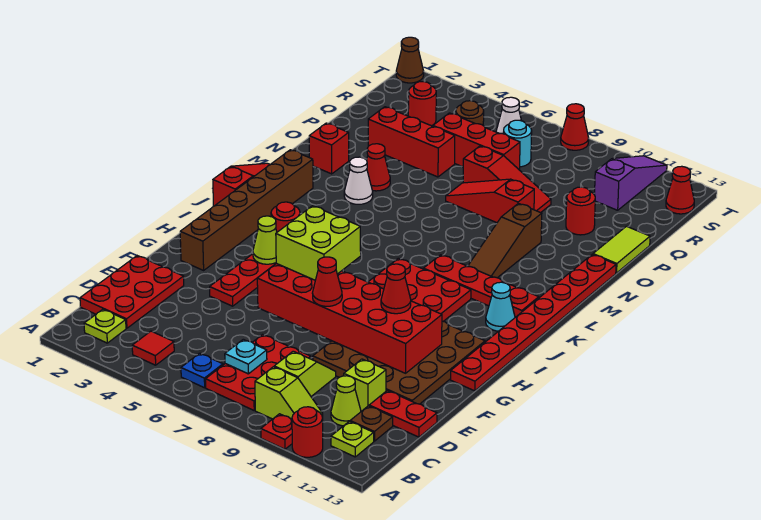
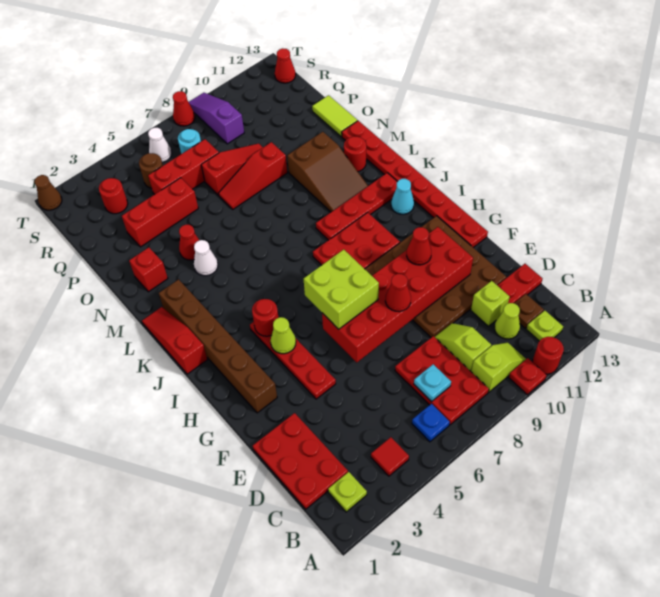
brown slope L10:N10 level 1 top N -> brown slope L10:N11 level 1 top N
red round brick P11 level 1 -> red round brick M12 level 1
purple slope R11:T11 level 1 top R -> purple slope R9:T9 level 1 top R

